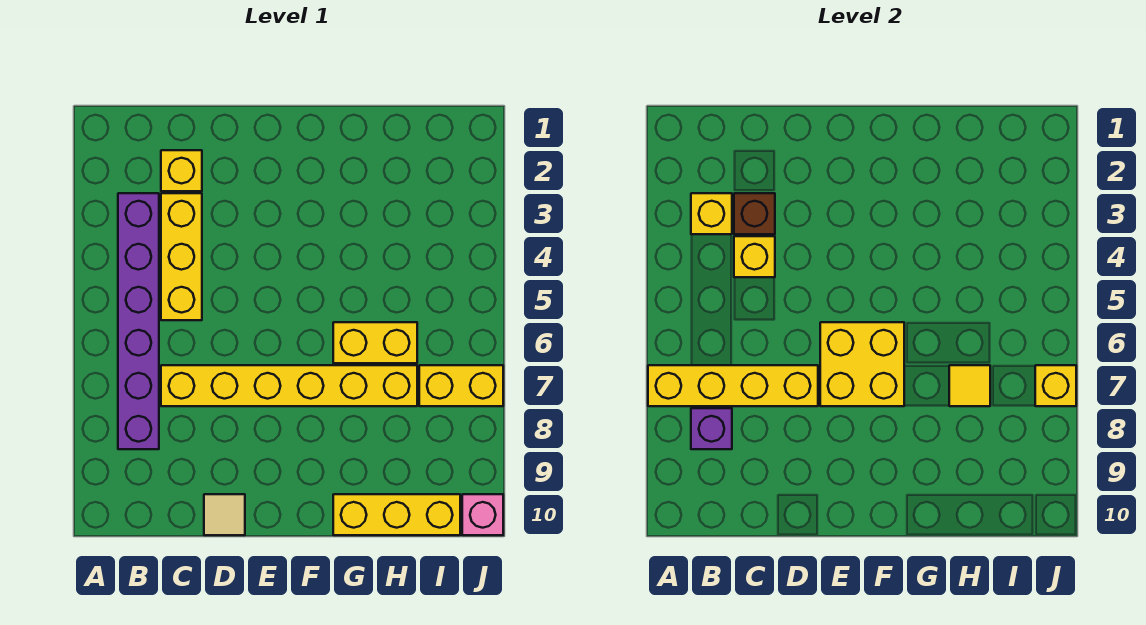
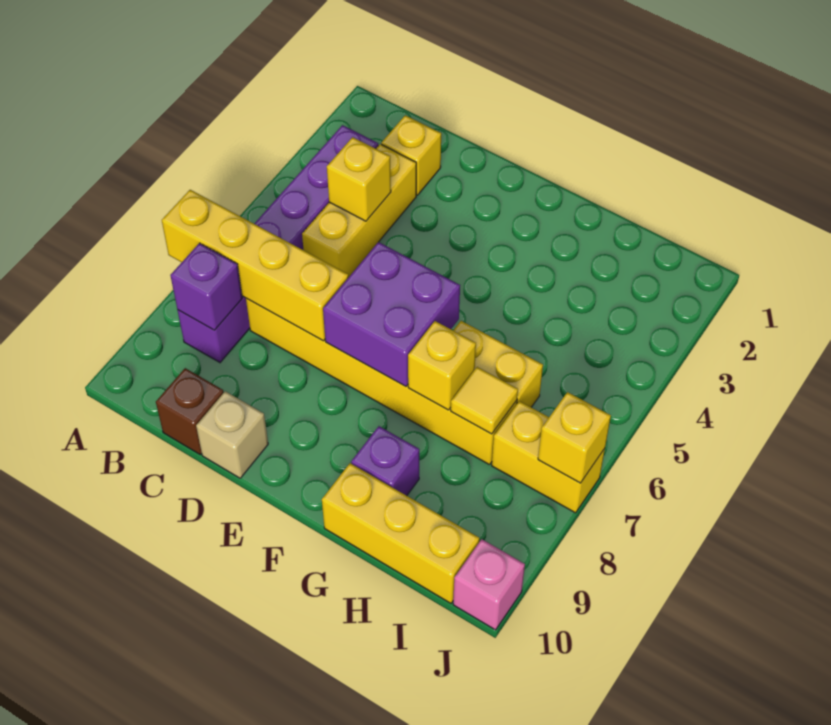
yellow brick B3 level 2 -> yellow brick G7 level 2
brown brick C3 level 2 -> brown brick C10 level 1
tan tile D10 level 1 -> tan brick D10 level 1
yellow brick E6:F7 level 2 -> purple brick E6:F7 level 2
none -> purple brick G9 level 1

